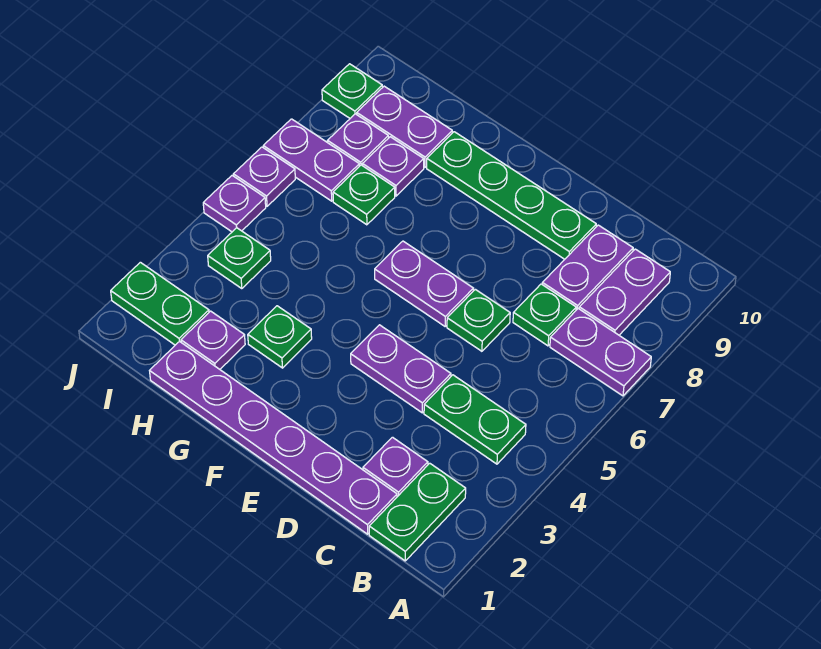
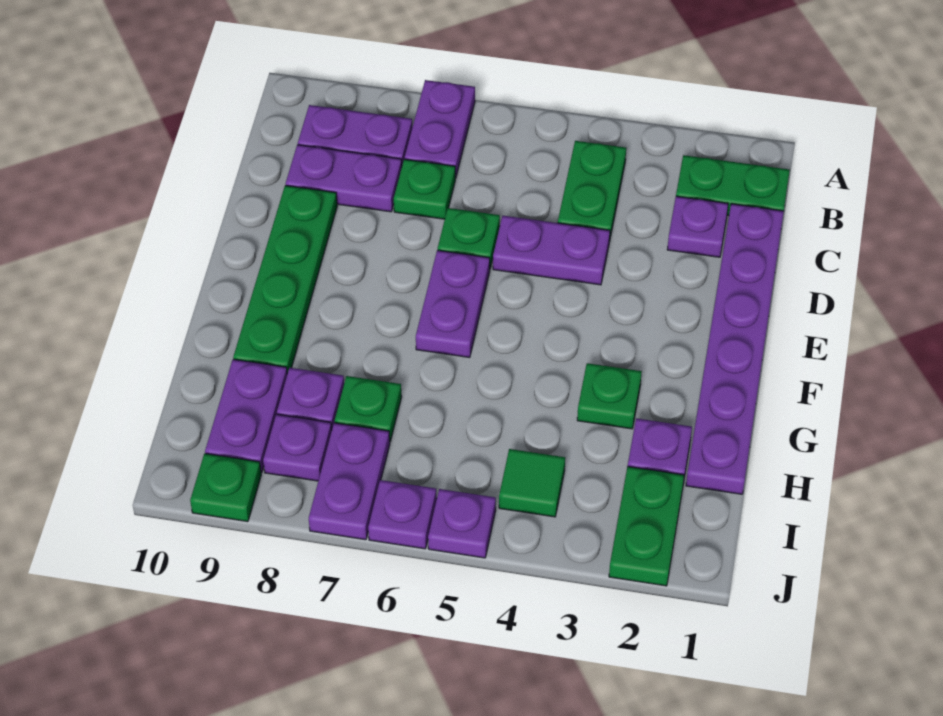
purple plate D4:E4 level 1 -> purple plate D4:D5 level 1
green plate I4 level 1 -> green tile I4 level 1

